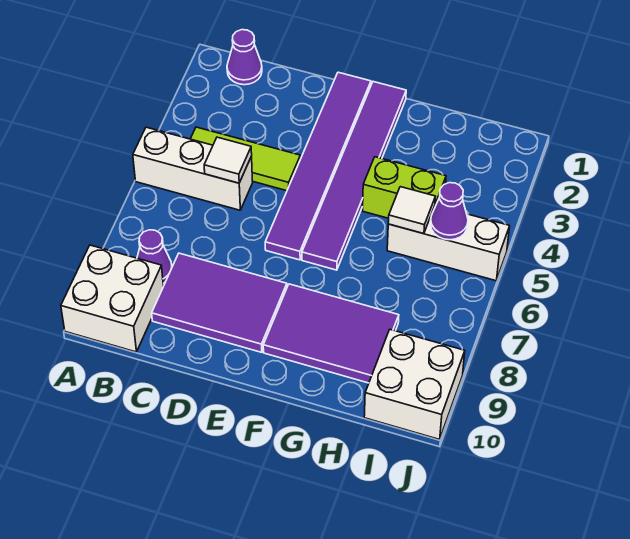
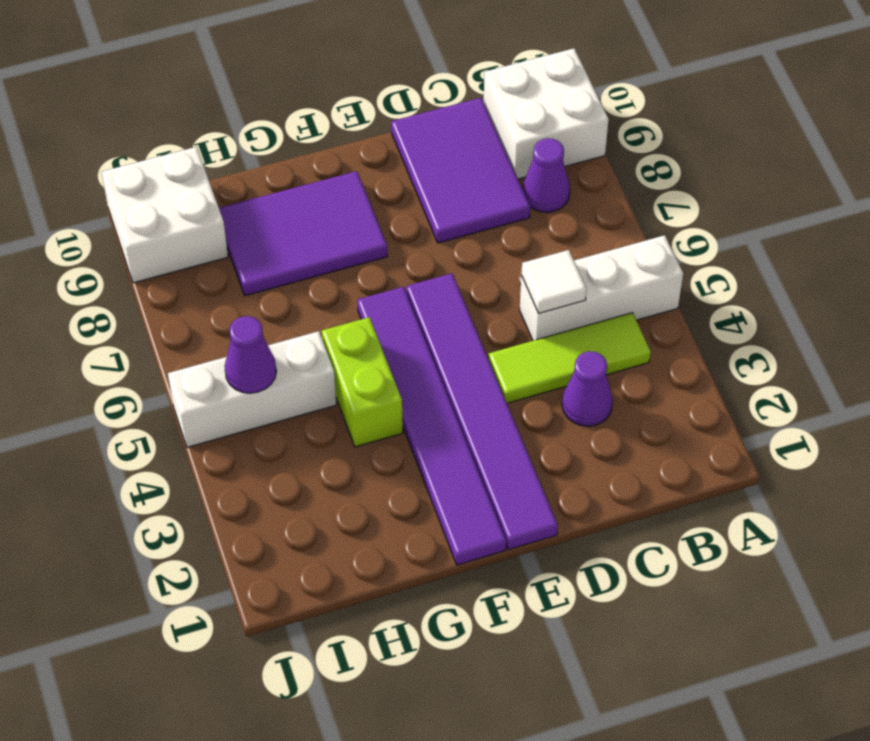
purple cone B1 level 1 -> purple cone C3 level 1
purple tile C8:E9 level 1 -> purple tile C8:D10 level 1
lime brick G4:H4 level 1 -> lime brick G4:G5 level 1
white tile H5 level 2 -> none

